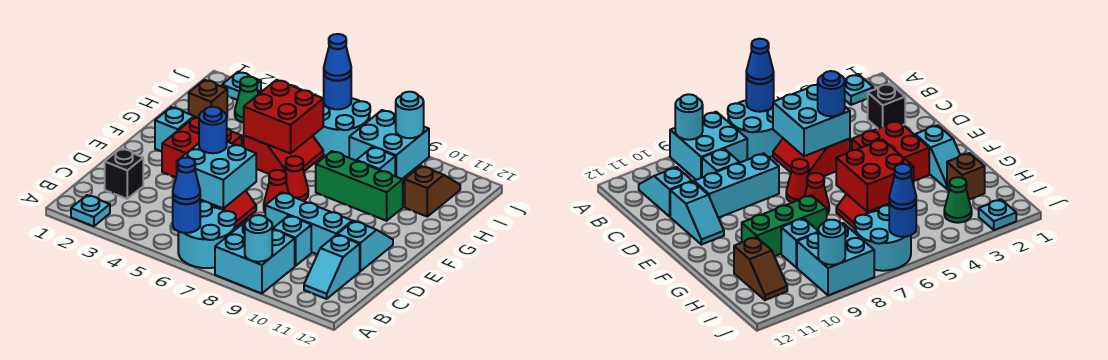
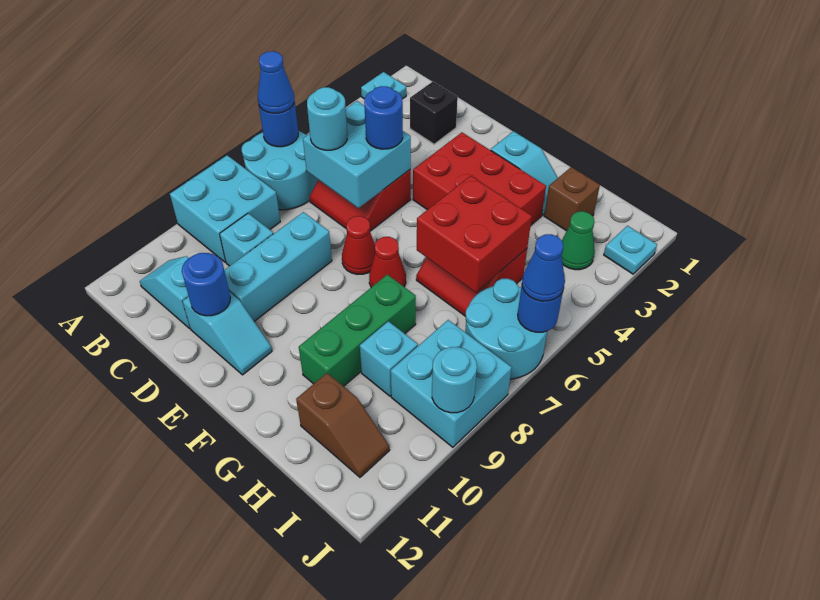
cyan round brick A9 level 2 -> cyan round brick C6 level 3
none -> blue round brick D11 level 2
red brick E3:F4 level 1 -> red brick E3:G4 level 1

